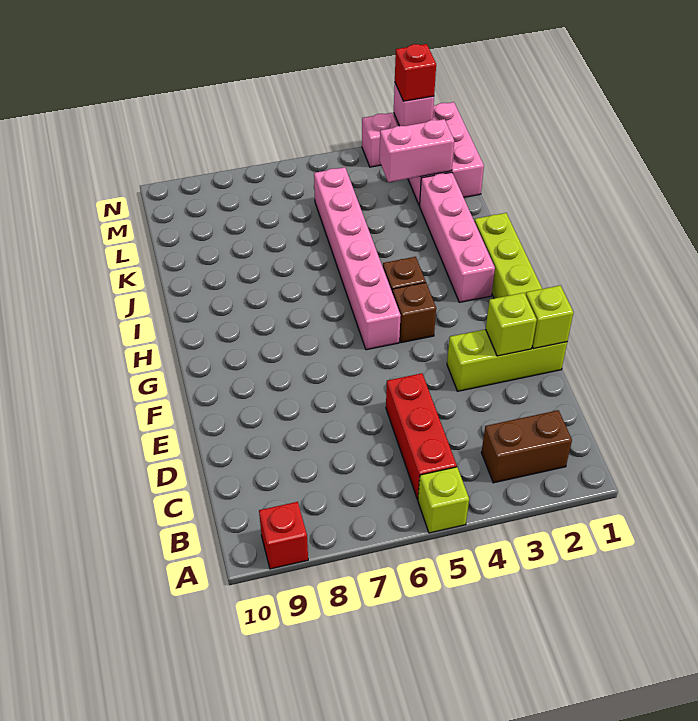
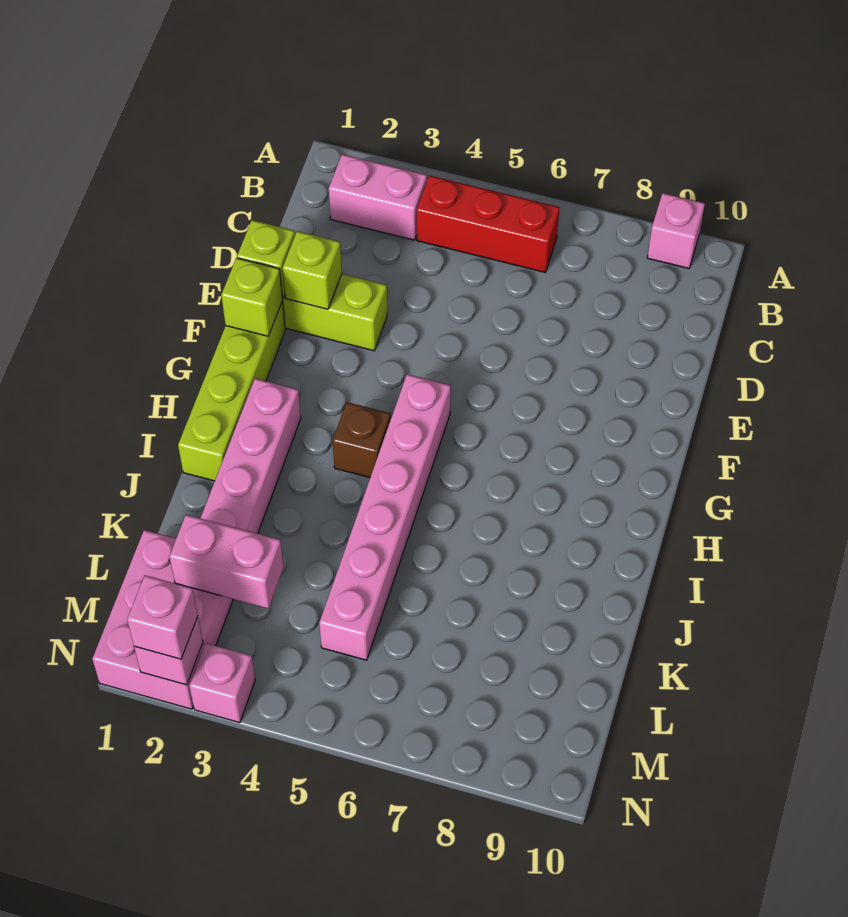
lime brick A5 level 1 -> lime brick F1 level 2
red brick A9 level 1 -> pink brick A9 level 1
brown brick B2:B3 level 1 -> pink brick B2:B3 level 1
red brick B5:D5 level 1 -> red brick B4:B6 level 1
brown brick G4 level 1 -> none
red brick N2 level 3 -> pink brick N2 level 3

